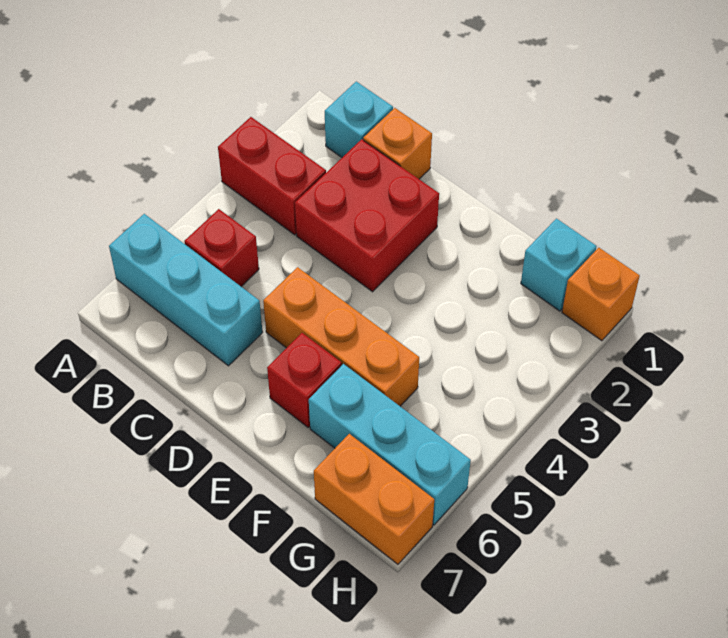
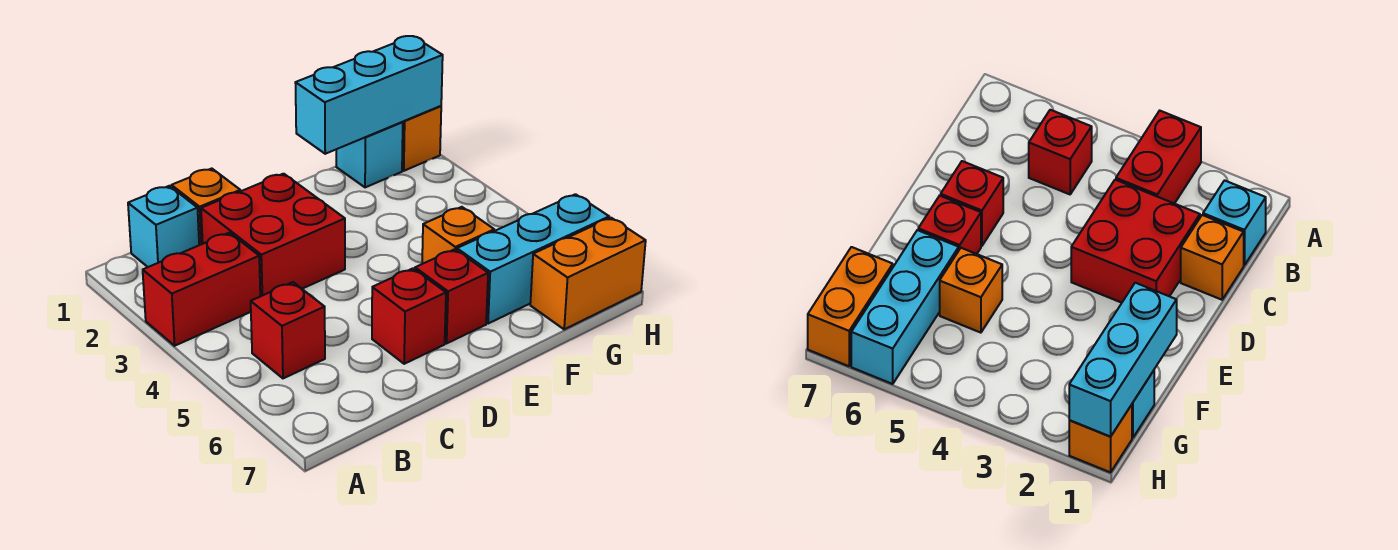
cyan brick A6:C6 level 1 -> cyan brick F1:H1 level 2
orange brick D5:F5 level 1 -> orange brick F5 level 1
none -> red brick D6 level 1

